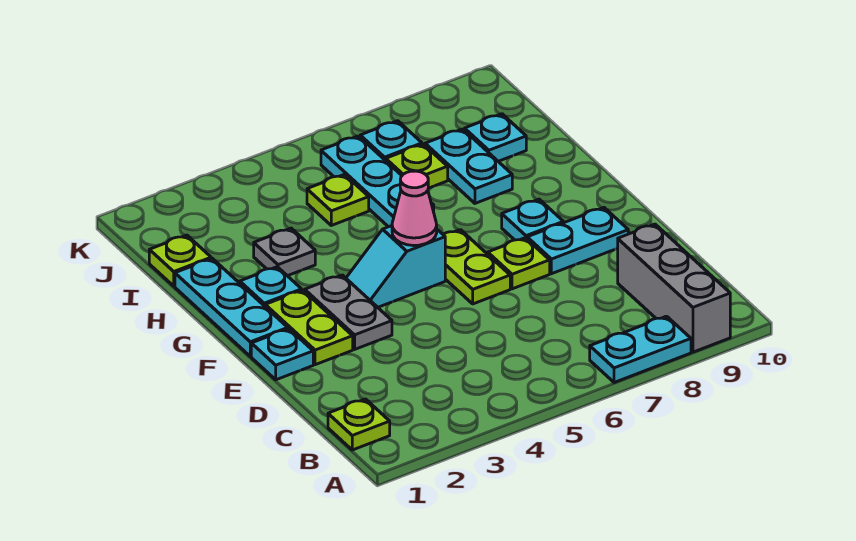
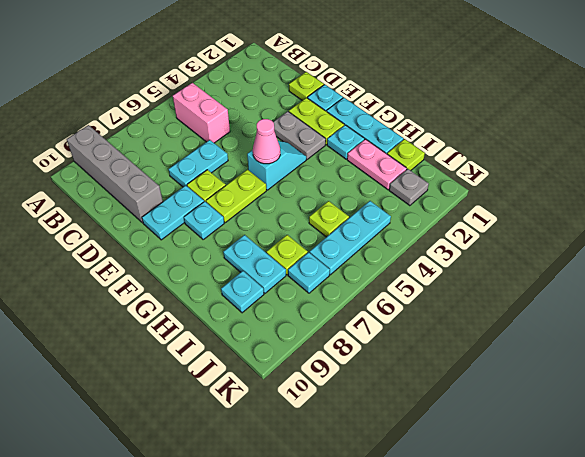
cyan plate A7:A8 level 1 -> cyan plate D6:D7 level 1
grey brick A9:C9 level 1 -> grey brick A9:D9 level 1
lime plate B1 level 1 -> lime plate D1 level 1
none -> pink brick B5:C5 level 1
lime plate E6:F6 level 1 -> lime plate F6:F7 level 1
none -> pink plate H2:I2 level 1
grey plate H3 level 1 -> grey plate J2 level 1
cyan plate H6:J6 level 1 -> cyan plate J4:J6 level 1

